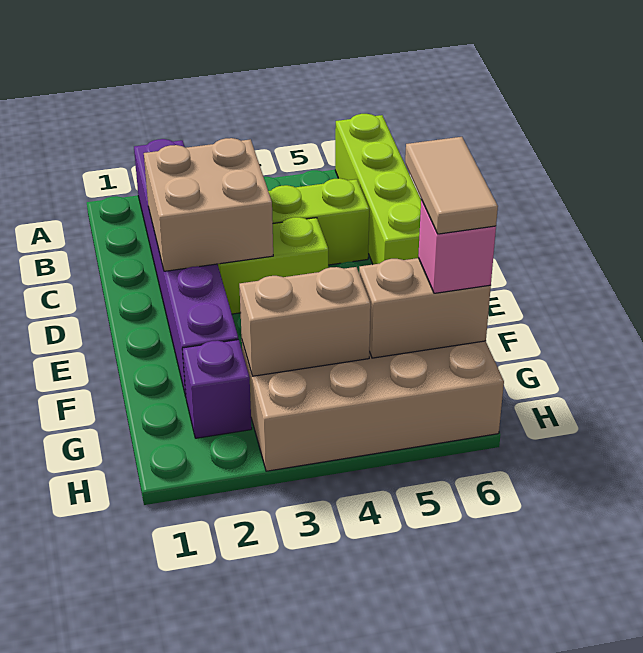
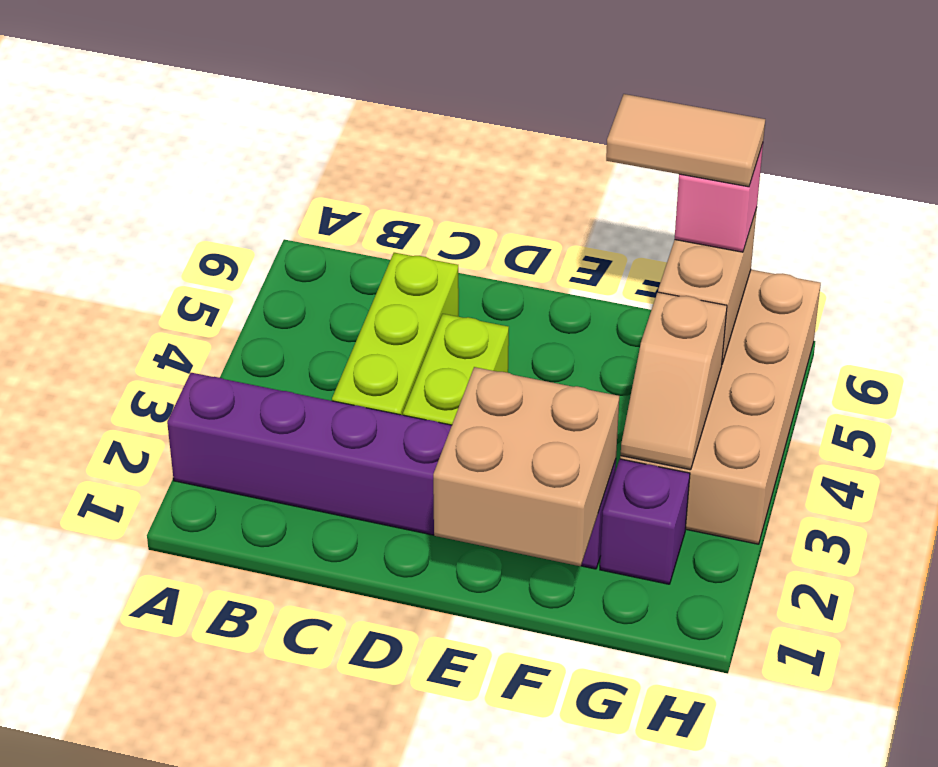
lime brick A6:D6 level 1 -> none
tan brick C2:D3 level 2 -> tan brick E1:F2 level 2
tan brick G3:G4 level 2 -> tan slope G3:G4 level 2 top 4

